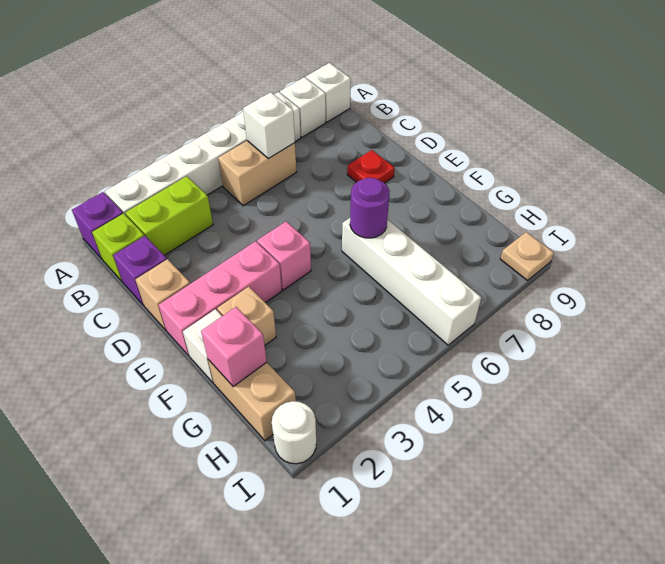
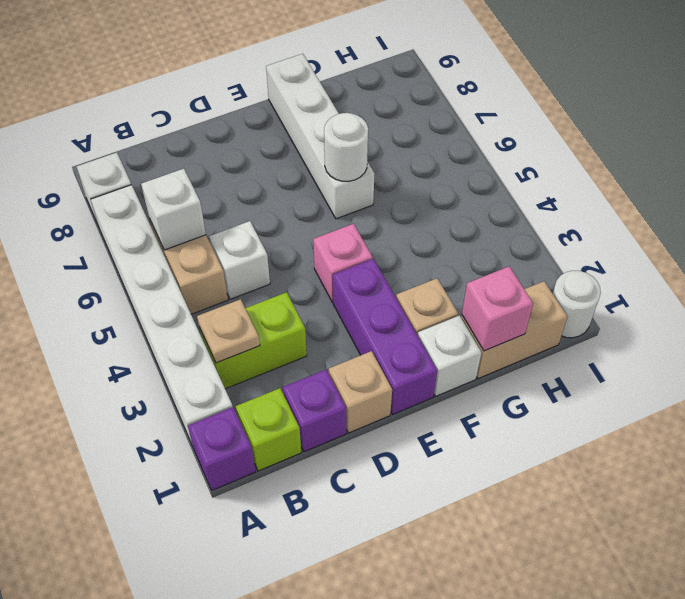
white brick A9 level 1 -> white brick C5 level 1
lime brick B2:B3 level 1 -> lime brick B3:C3 level 1
red plate D8 level 1 -> none
pink brick E1:E3 level 1 -> purple brick E1:E3 level 1
white brick F6:I6 level 1 -> white brick F6:F9 level 1
purple round brick F6 level 2 -> white round brick F6 level 2
tan plate I9 level 1 -> tan plate B3 level 2

